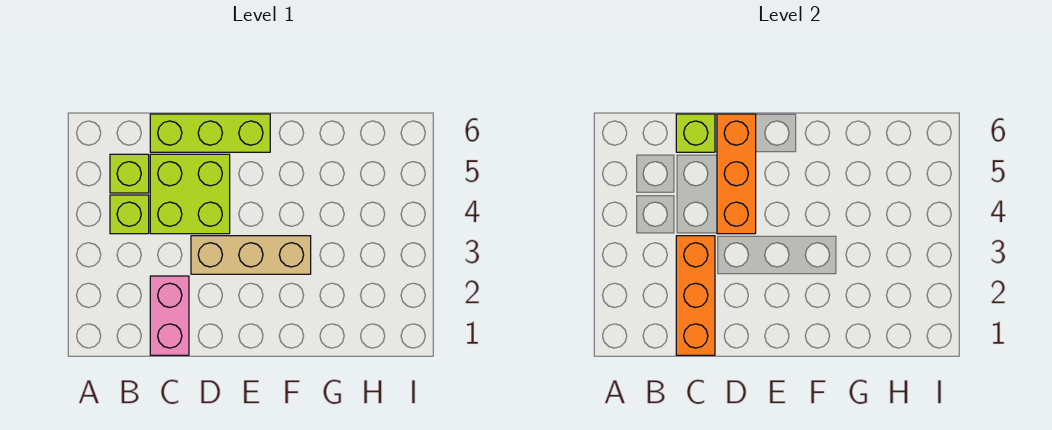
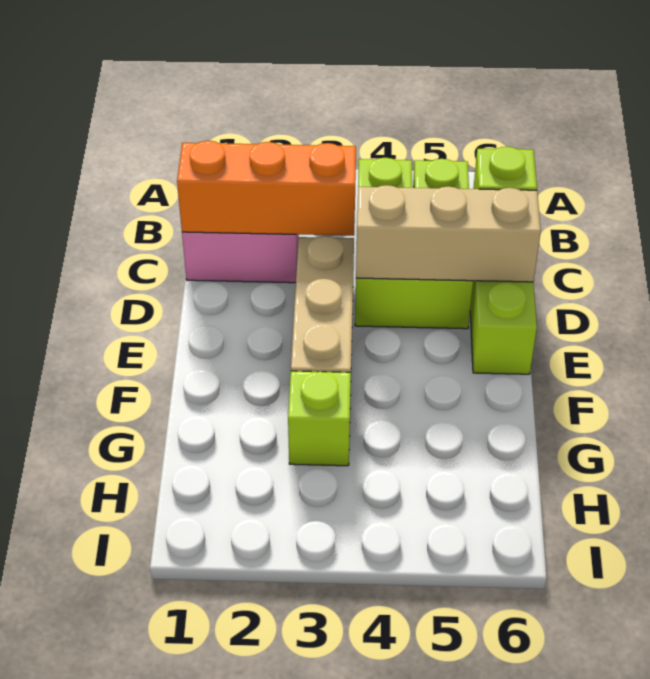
orange brick D4:D6 level 2 -> tan brick D4:D6 level 2
none -> lime brick G3 level 1

